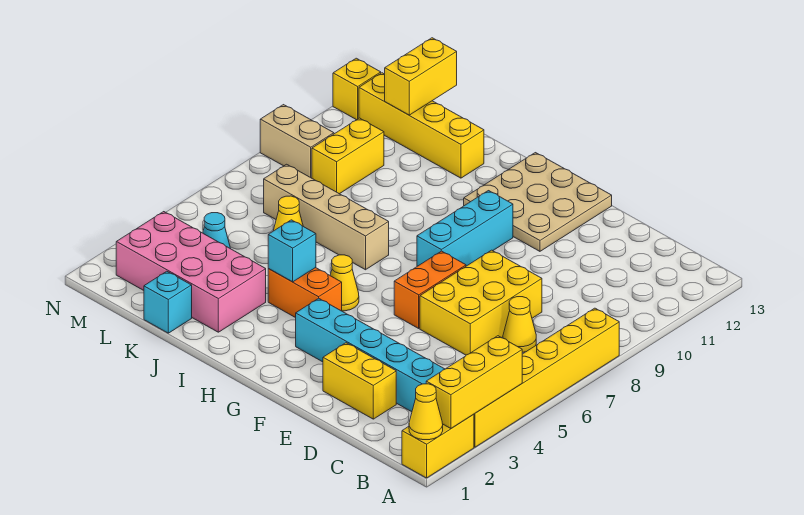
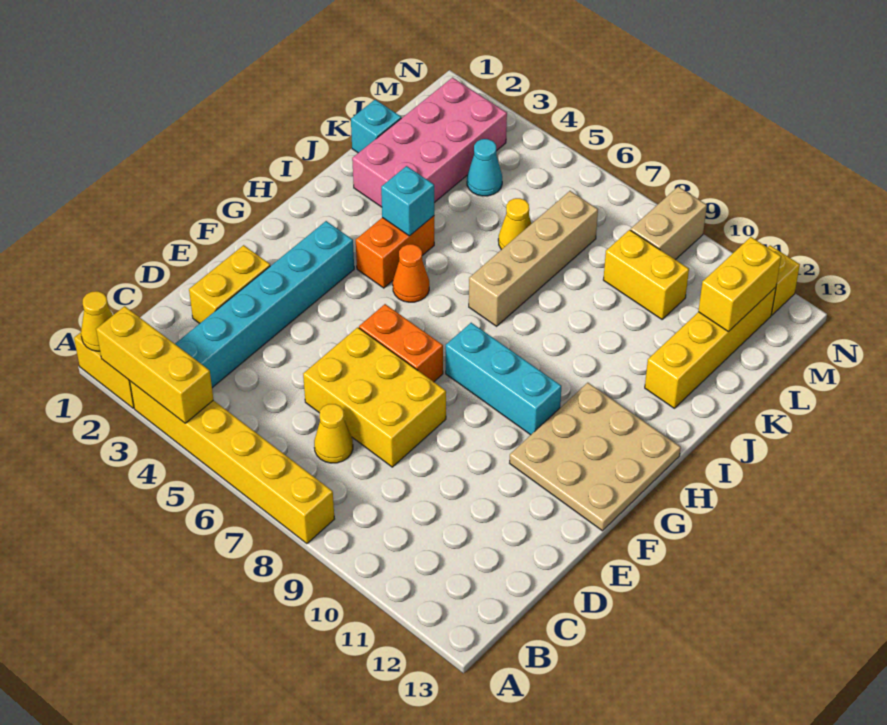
yellow cone H5 level 1 -> orange cone H5 level 1
yellow brick L12:L13 level 2 -> yellow brick L12:M12 level 2

